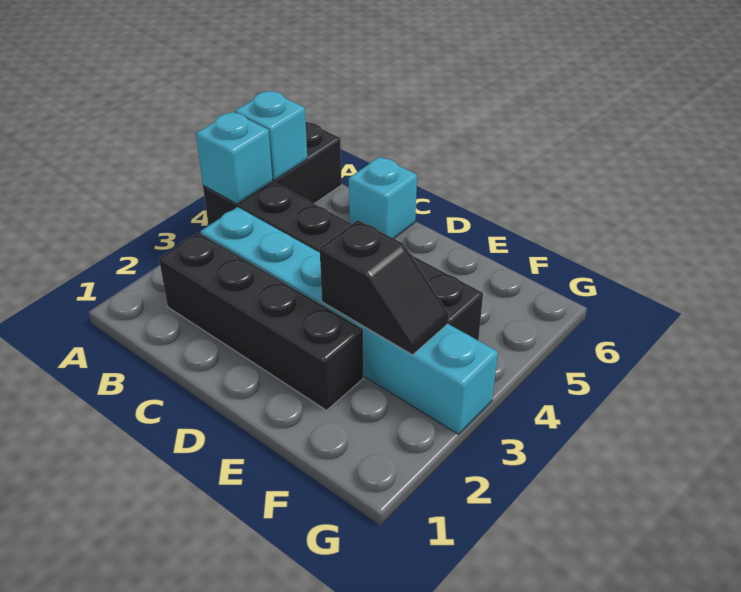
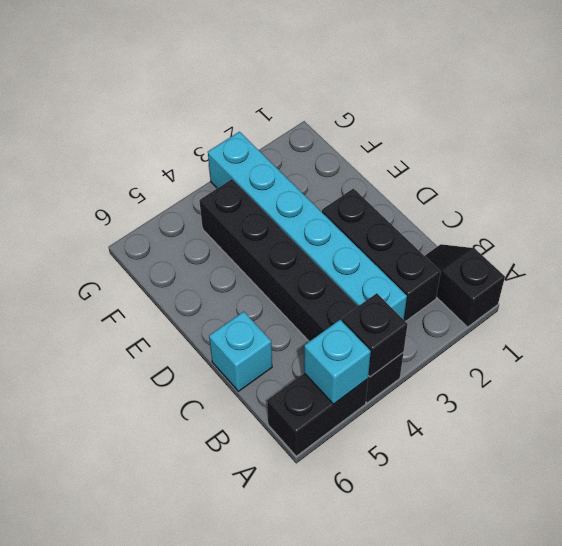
cyan brick A4 level 2 -> black brick A4 level 2
black brick B2:E2 level 1 -> black brick B2:D2 level 1
black slope E3:F3 level 2 top E -> black slope A1:B1 level 1 top A

